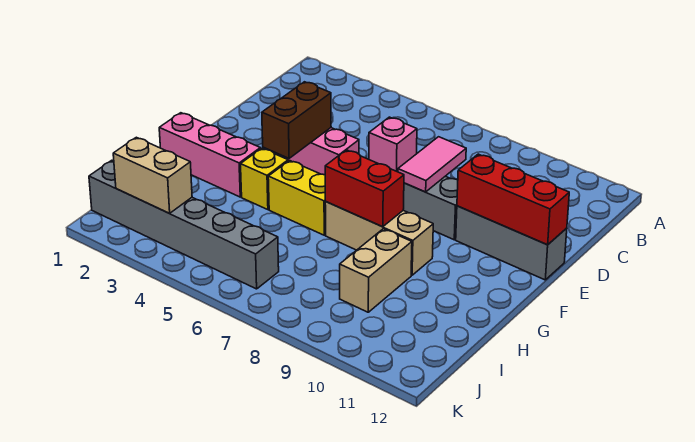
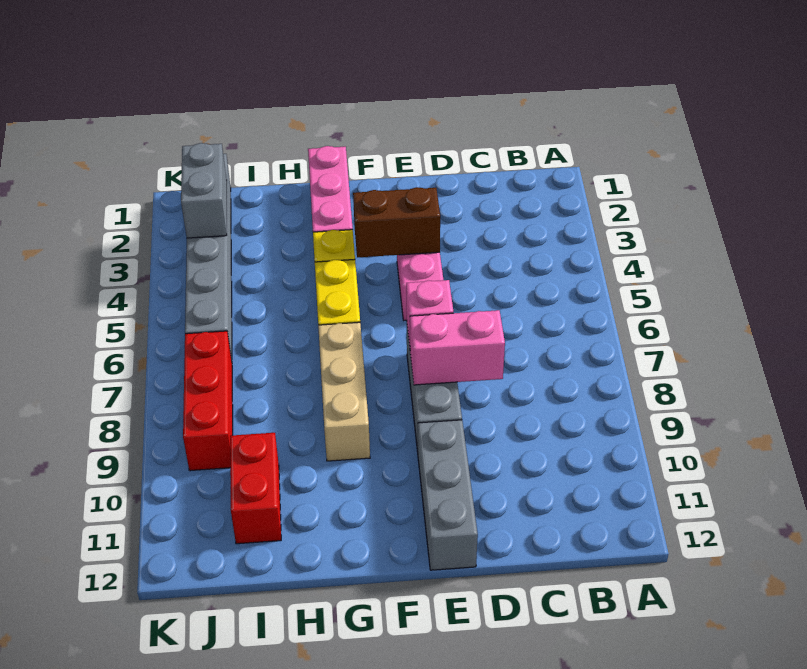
pink tile D8:E8 level 2 -> pink brick D8:E8 level 2
red brick E10:E12 level 2 -> red brick J7:J9 level 1
red brick G7:G8 level 2 -> red brick I10:I11 level 1
tan brick H9:I9 level 1 -> none
tan brick J2:J3 level 2 -> grey brick J2:J3 level 2

